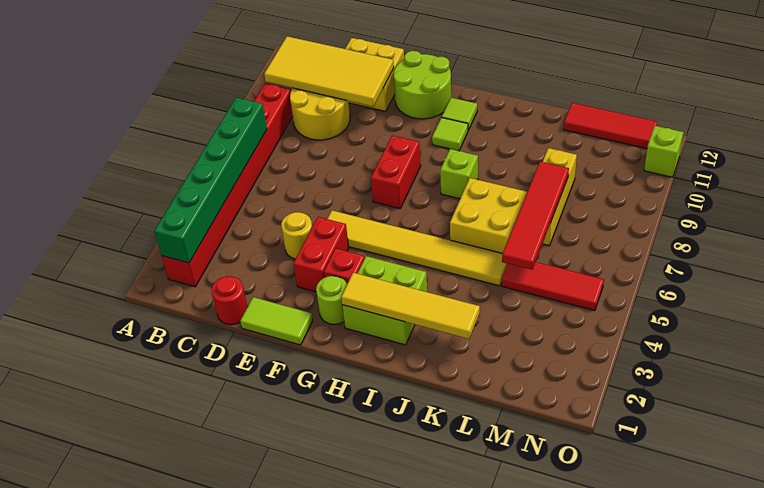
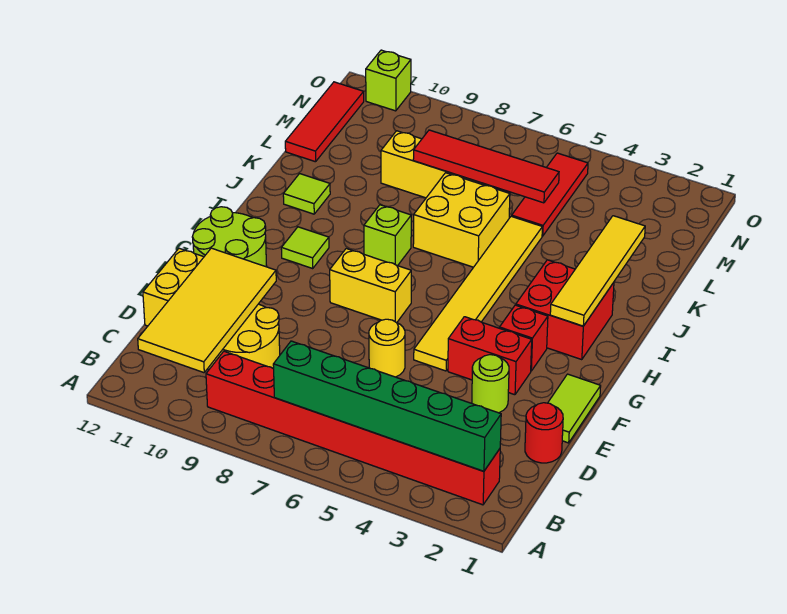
yellow round brick E4 level 1 -> yellow round brick E6 level 1
lime round brick G2 level 1 -> lime round brick E3 level 1
red brick G7:G8 level 1 -> yellow brick G7:G8 level 1
lime brick H2:I3 level 1 -> red brick H2:I3 level 1
lime tile H11 level 1 -> lime tile J11 level 1

